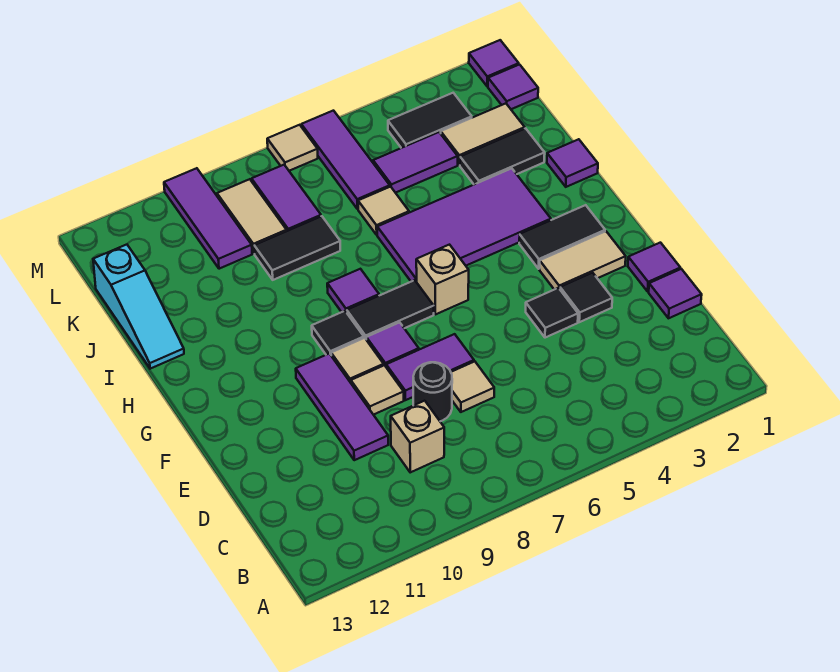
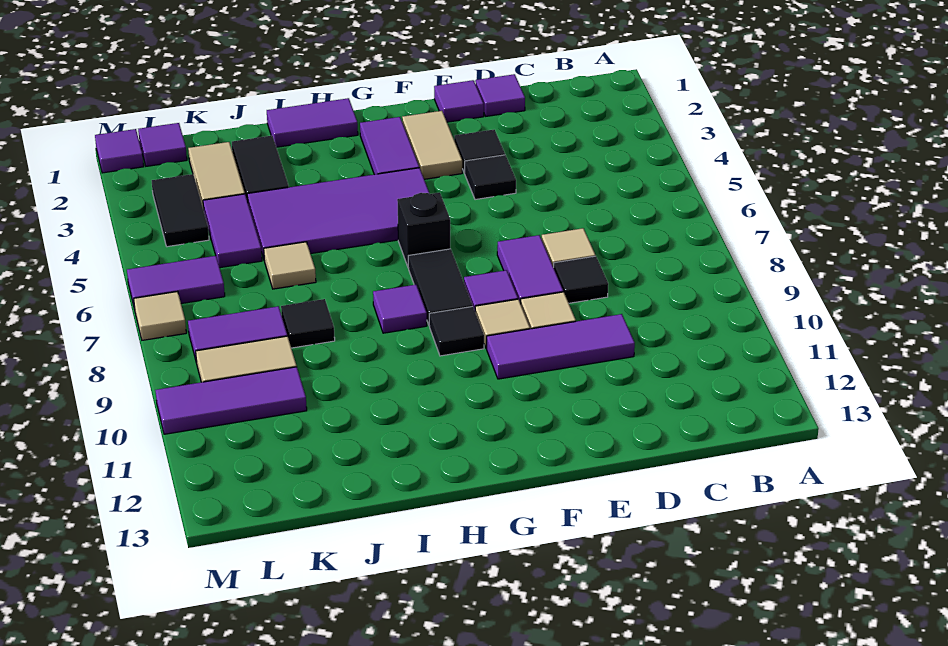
tan brick C9 level 1 -> none
black round brick D8 level 1 -> black tile D8 level 1
black tile G2:G3 level 1 -> purple tile G2:G3 level 1
tan brick G6 level 1 -> black brick G6 level 1
purple tile H3:I6 level 1 -> purple tile G4:J5 level 1
purple tile I1 level 1 -> purple tile H1:I1 level 1
cyan slope I13:K13 level 1 top K -> none
black tile J8:J9 level 1 -> black tile J8 level 1
purple tile K6:M6 level 1 -> purple tile L6:M6 level 1

